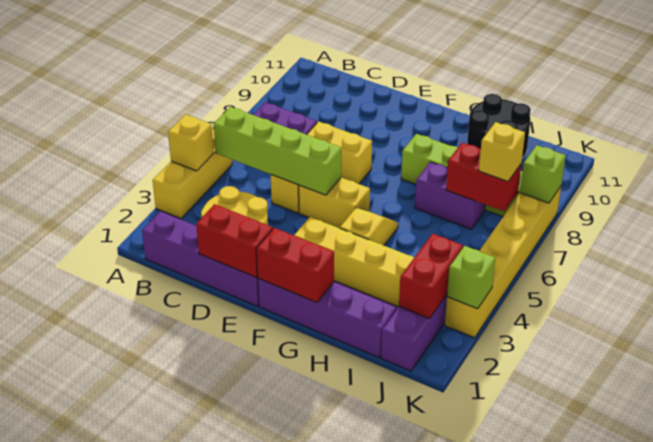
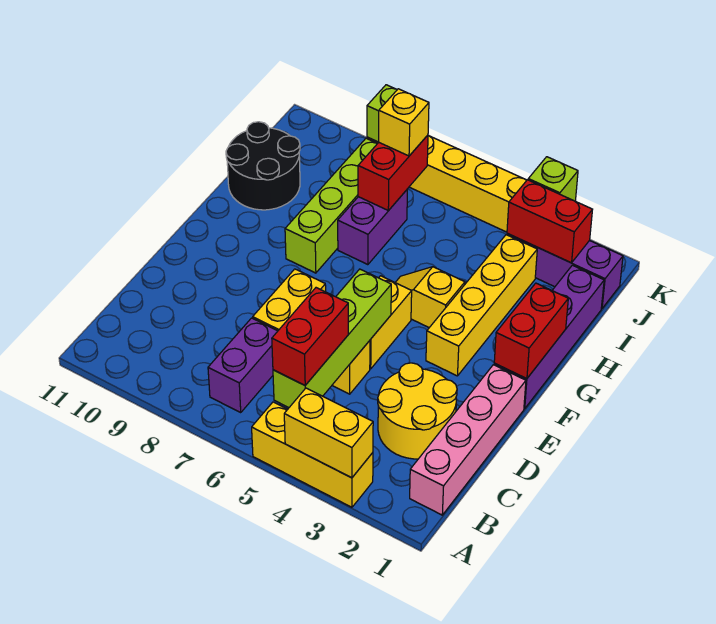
yellow brick A4 level 2 -> yellow brick A3:A4 level 2
purple brick B1:E1 level 1 -> pink brick B1:E1 level 1
red brick D1:E1 level 2 -> red brick B5:C5 level 3

